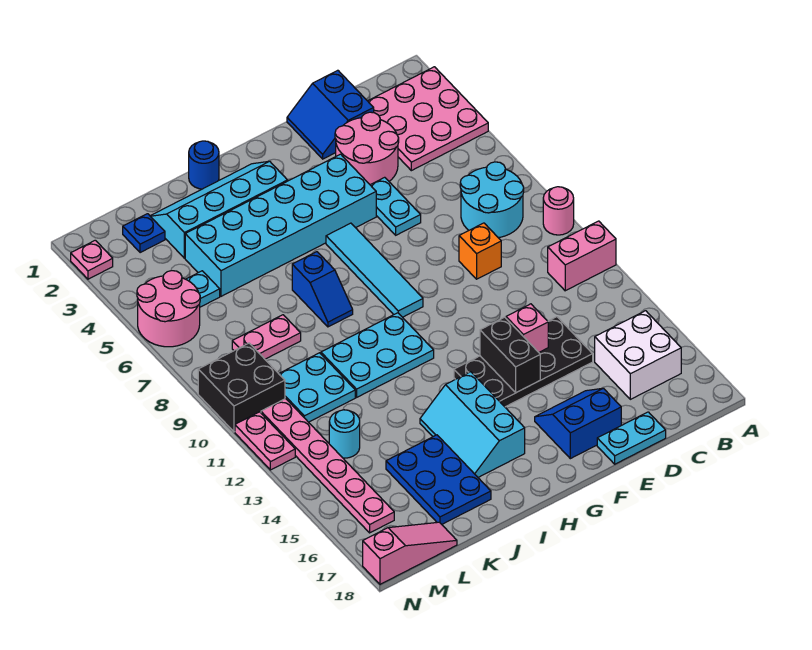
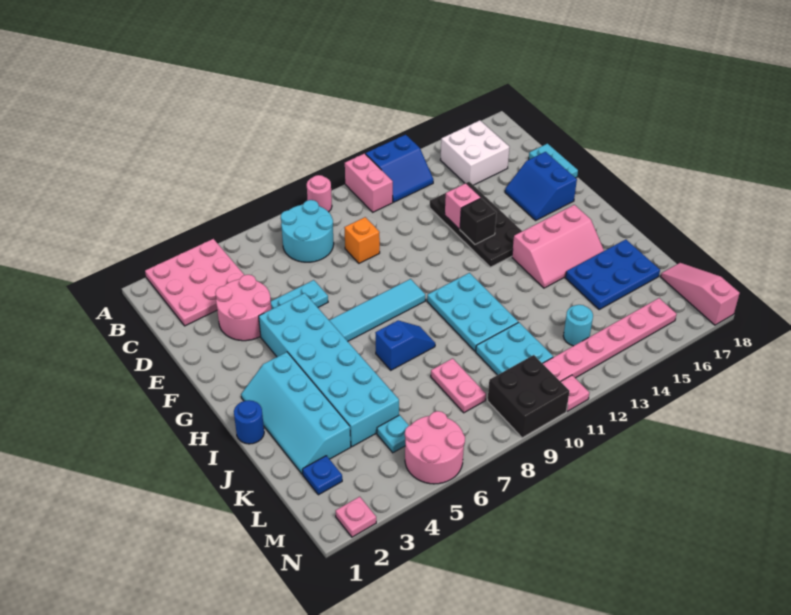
blue slope D1:E2 level 1 top D -> blue slope A12:B13 level 1 top A
black brick F13:F14 level 2 -> black brick F13 level 2
cyan slope H14:I16 level 1 top H -> pink slope H14:I16 level 1 top H
pink plate N11:N12 level 1 -> pink plate N11 level 1

